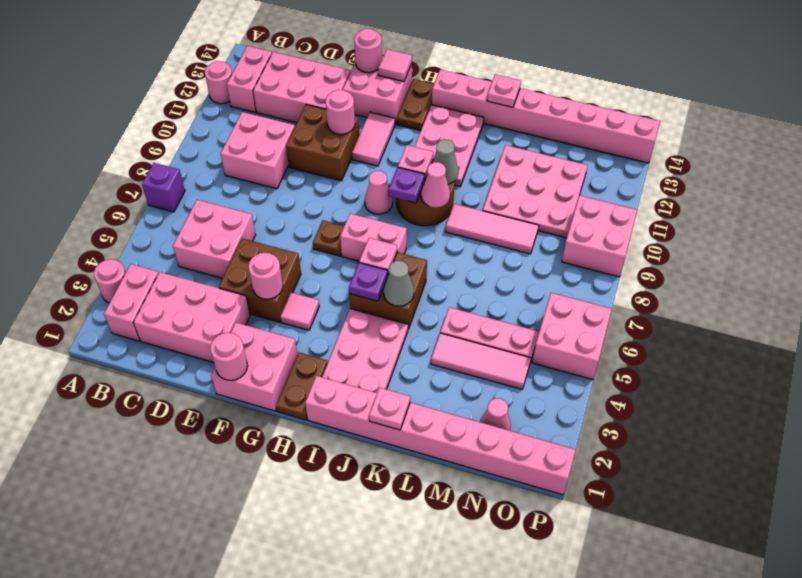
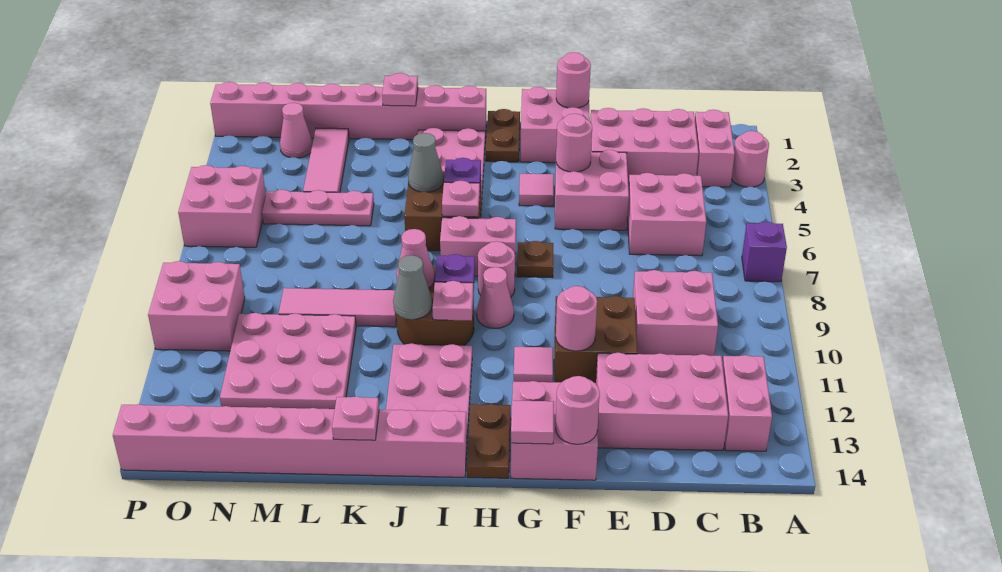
pink round brick A12 level 1 -> pink round brick H8 level 1
brown brick E4:F5 level 1 -> pink brick E4:F5 level 1
pink tile G11:G12 level 1 -> pink tile G11 level 1
pink tile L4:N4 level 1 -> pink tile M2:M4 level 1

